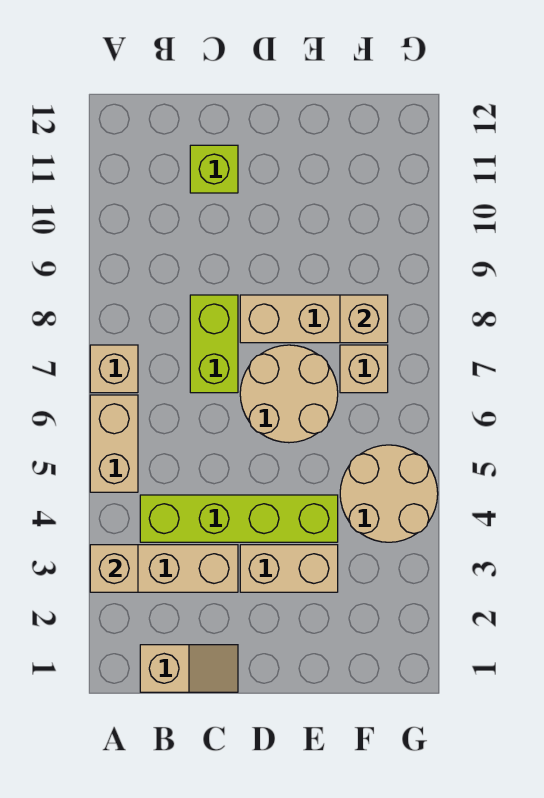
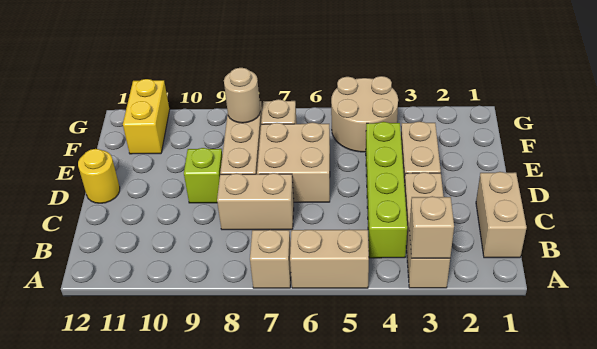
tan slope B1:C1 level 1 top B -> tan brick B1:C1 level 1
lime brick C7:C8 level 1 -> tan brick C7:C8 level 1
lime brick C11 level 1 -> lime brick D9 level 1
tan round brick D6:E7 level 1 -> tan brick D6:E7 level 1
none -> yellow round brick D12 level 1
tan brick F8 level 2 -> tan round brick F8 level 2
none -> yellow brick F11:G11 level 1

